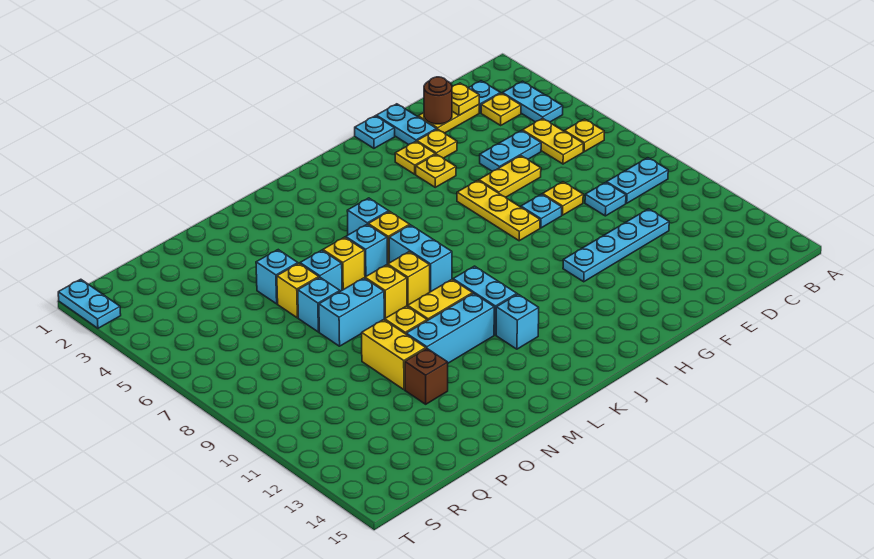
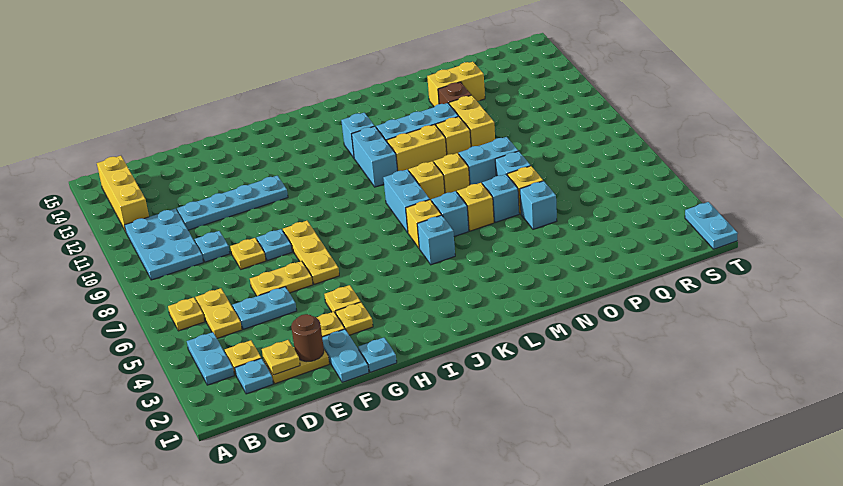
cyan plate B9:C9 level 1 -> cyan plate B9:C11 level 1
none -> yellow brick B12:B14 level 1
none -> yellow brick O13:P13 level 1

